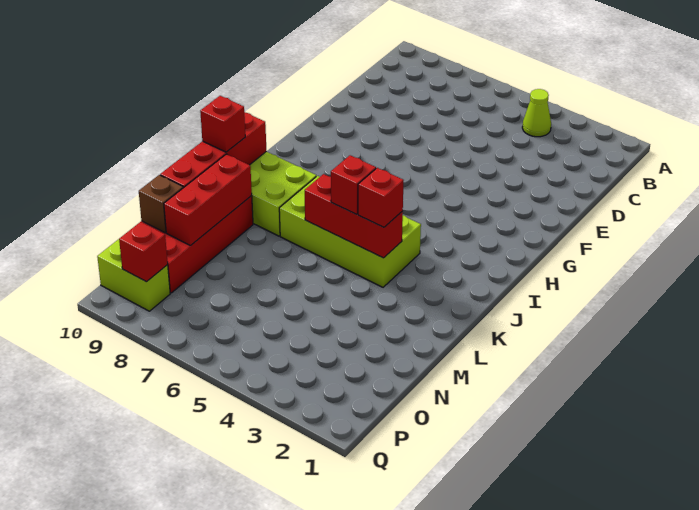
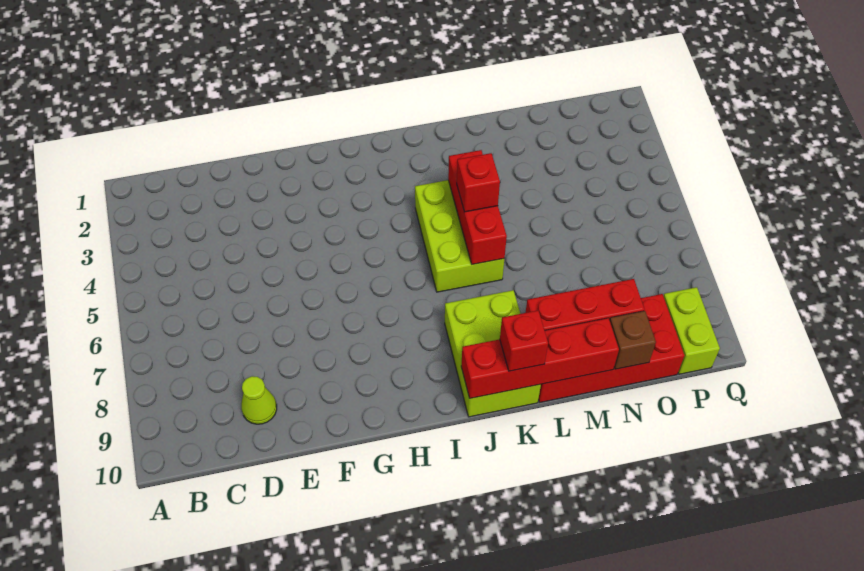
lime cone B4 level 1 -> lime cone D9 level 1
lime brick J4:K7 level 1 -> lime brick J4:K6 level 1
red brick K4 level 3 -> none
red brick P9 level 2 -> none

